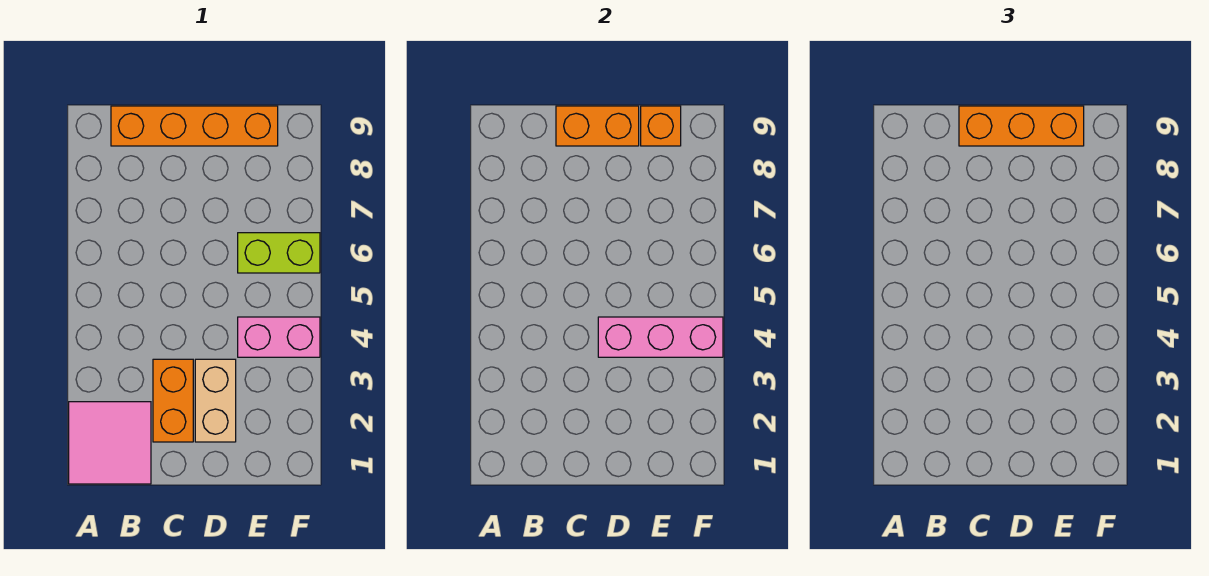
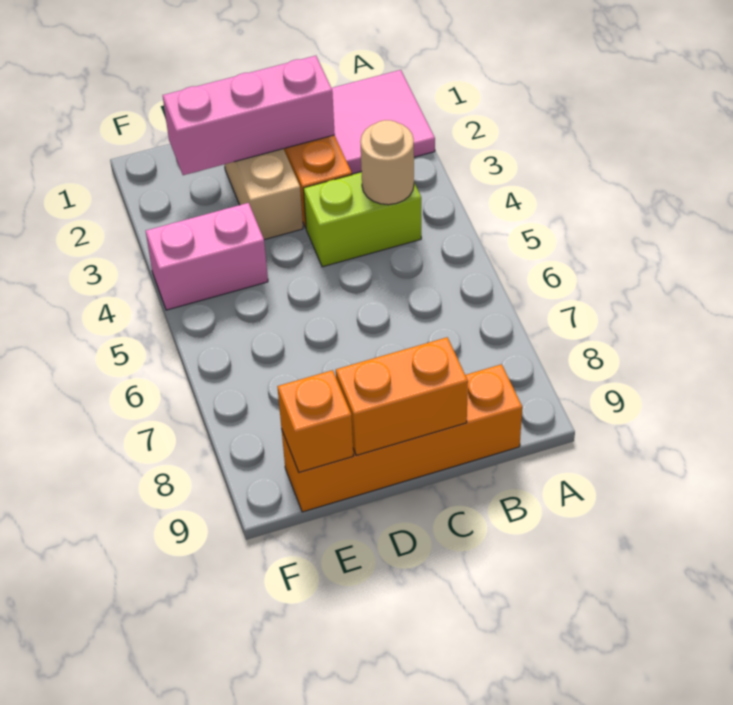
none -> tan round brick B4 level 2
orange brick C9:E9 level 3 -> none
pink brick D4:F4 level 2 -> pink brick C2:E2 level 2
lime brick E6:F6 level 1 -> lime brick B4:C4 level 1

